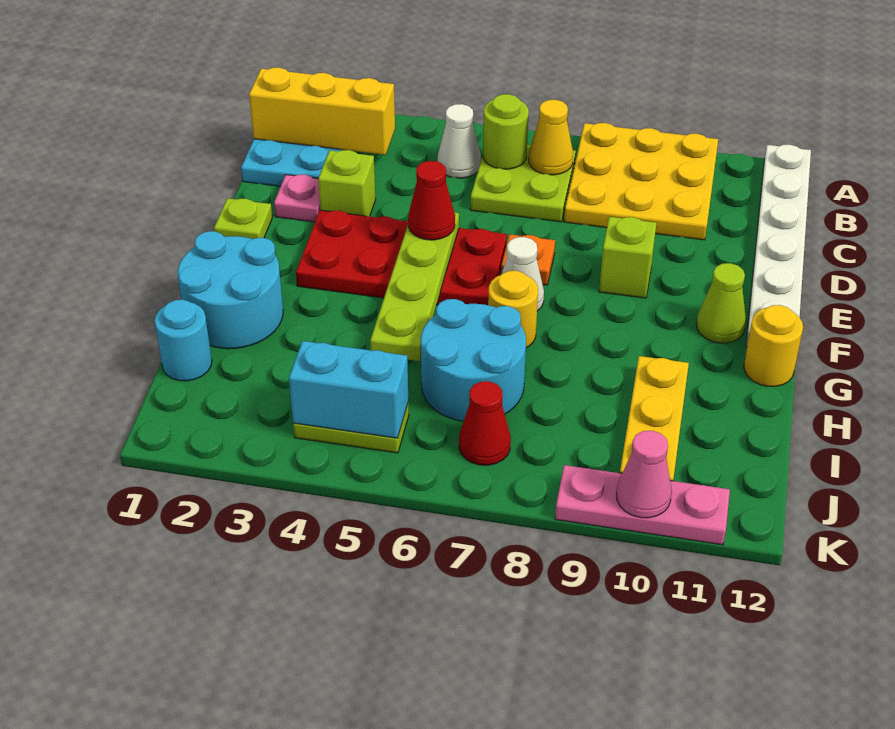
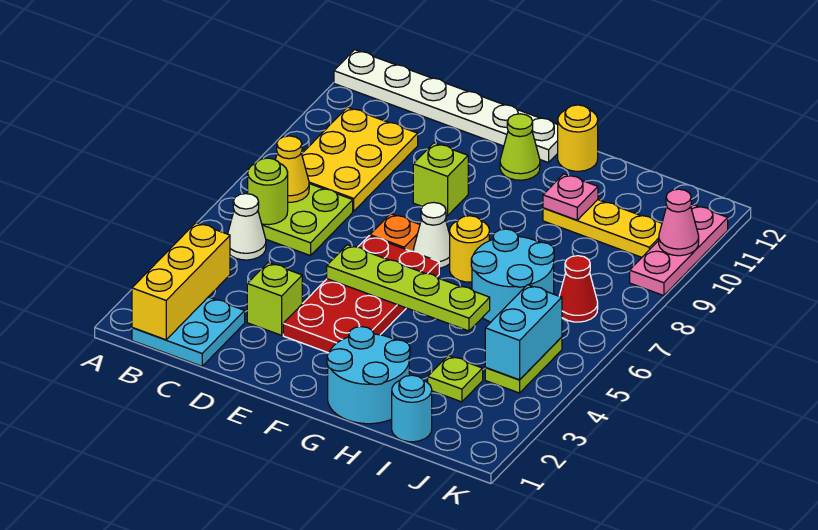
yellow plate A8:C10 level 1 -> yellow plate B8:C10 level 1
pink plate D2 level 1 -> pink plate H10 level 2
lime plate E1 level 1 -> lime plate I3 level 1
red cone E5 level 3 -> none

